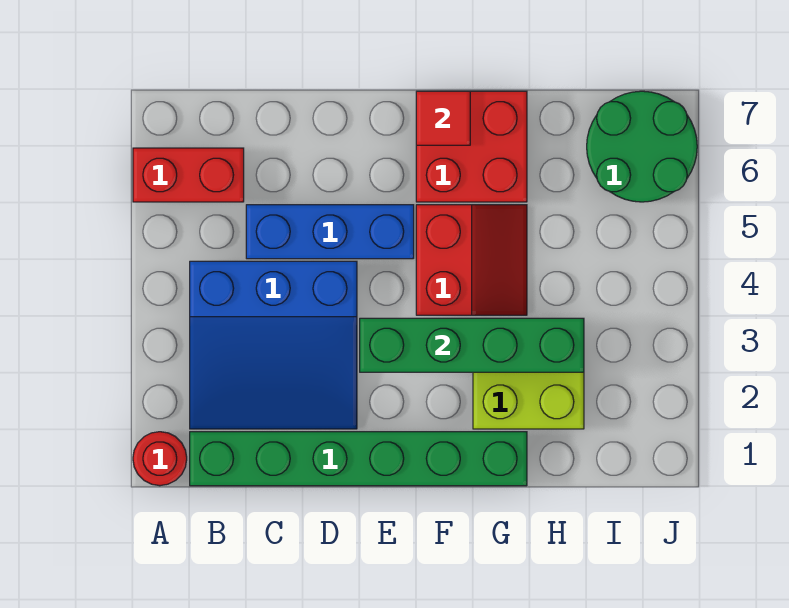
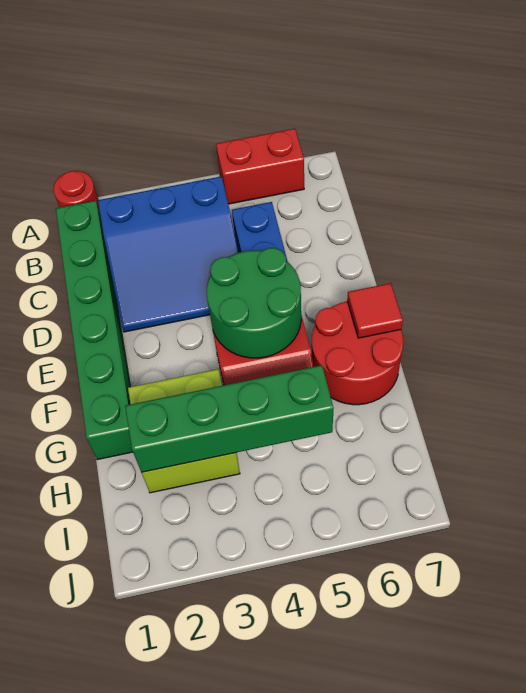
red brick A6:B6 level 1 -> red brick A5:A6 level 1
blue slope B2:D4 level 1 top 4 -> blue slope B2:D4 level 1 top B
green brick E3:H3 level 2 -> green brick H2:H5 level 2
red brick F6:G7 level 1 -> red round brick F6:G7 level 1
green round brick I6:J7 level 1 -> green round brick E4:F5 level 2

